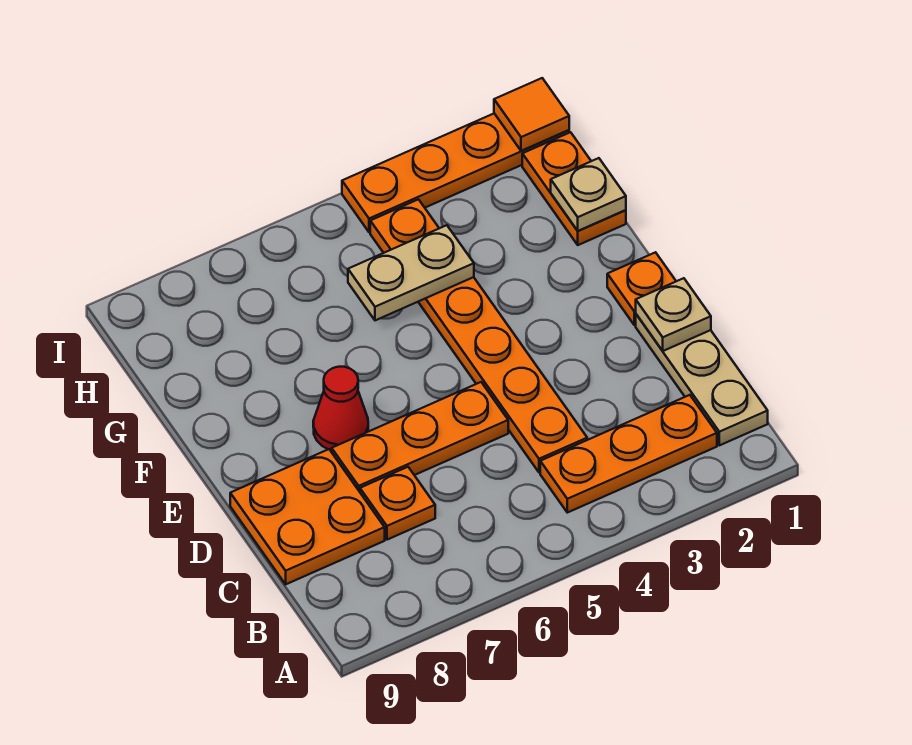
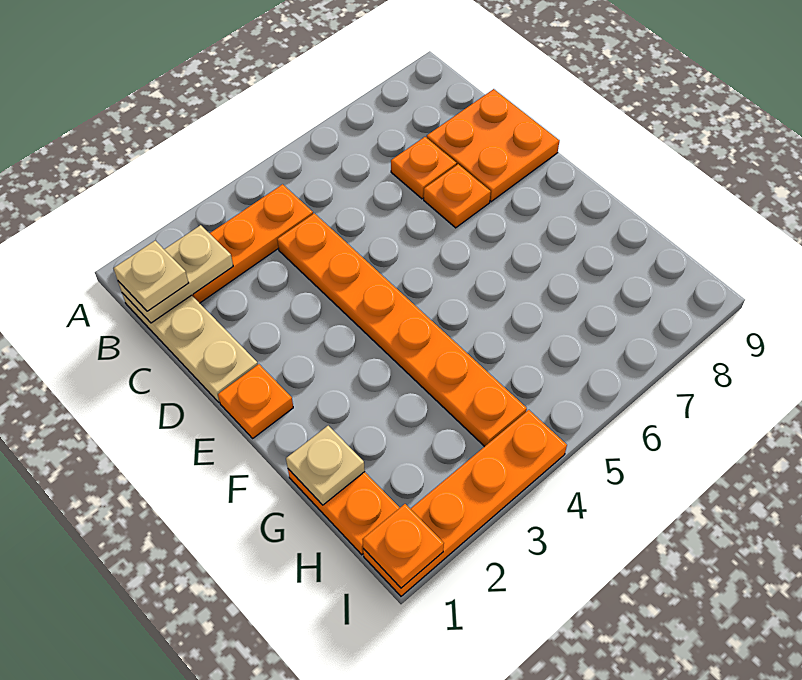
tan plate D1 level 2 -> tan plate B1 level 3
orange plate D5:D7 level 1 -> orange plate D7 level 1
red cone E7 level 1 -> none
tan plate G4:G5 level 2 -> tan plate B1:B2 level 2
orange tile I1 level 2 -> orange plate I1 level 2

